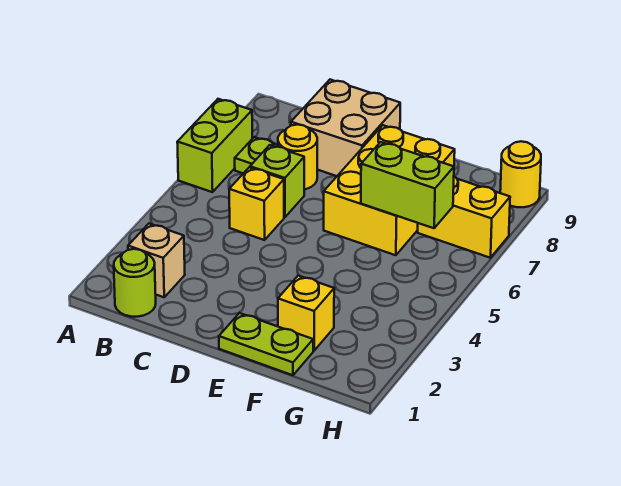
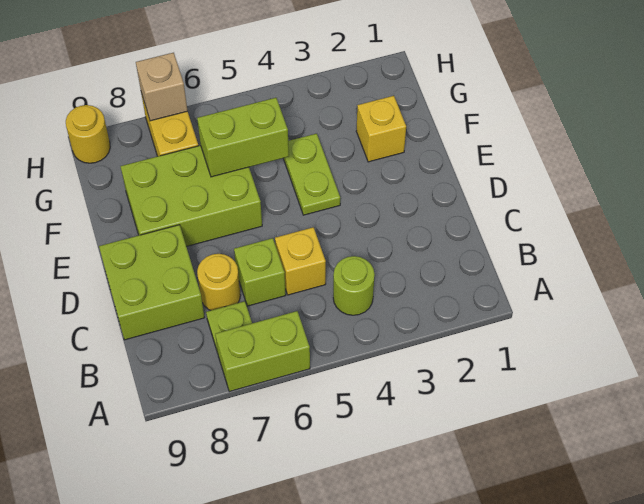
lime round brick B1 level 1 -> lime round brick B4 level 1
tan brick B2 level 1 -> tan brick H7 level 2
tan brick C8:D9 level 1 -> lime brick C8:D9 level 1
lime plate E1:F1 level 1 -> lime plate E4:F4 level 1
yellow brick E6:F8 level 1 -> lime brick E6:F8 level 1
lime brick F6:G6 level 2 -> lime brick F5:F6 level 2

